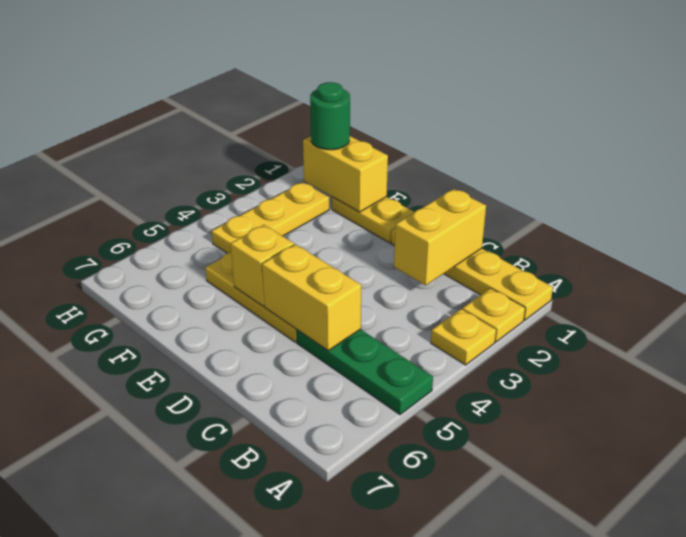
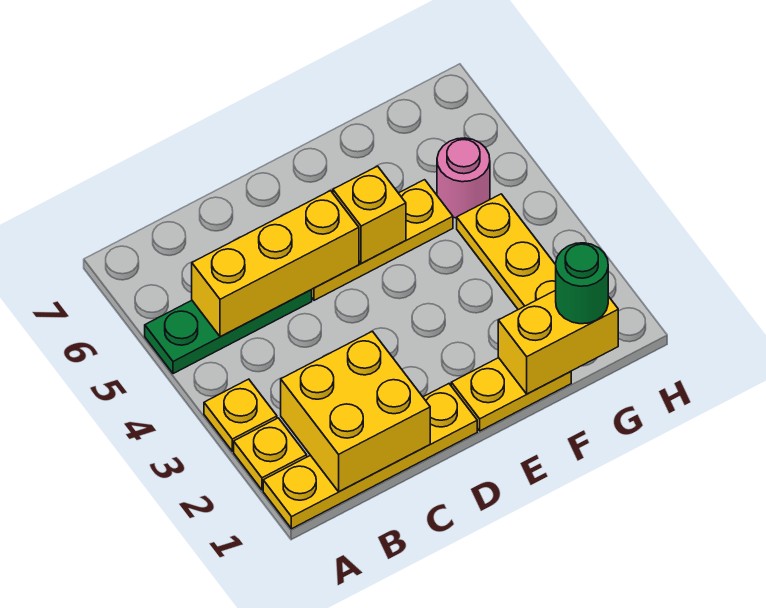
yellow brick C1:C2 level 2 -> yellow brick B1:C2 level 2
yellow brick C5:D5 level 2 -> yellow brick B5:D5 level 2
none -> pink round brick G5 level 1

